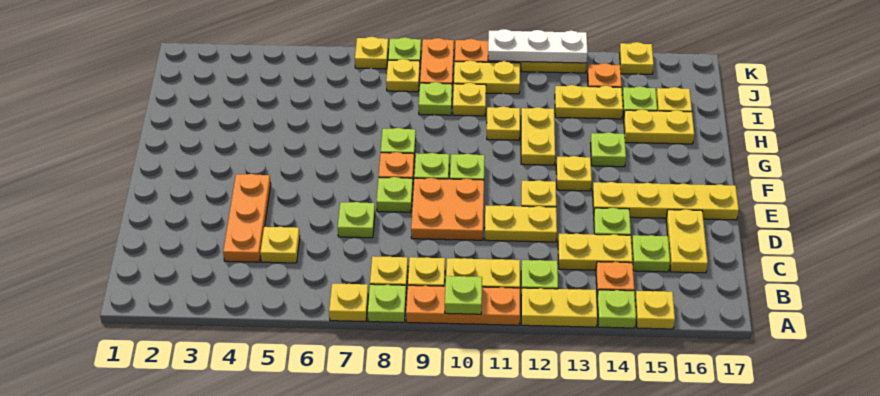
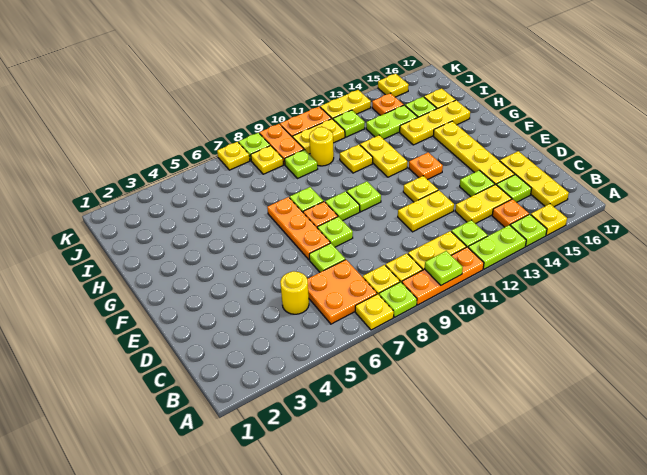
yellow plate A12:A13 level 1 -> lime plate A12:A13 level 1
orange plate C4:E4 level 1 -> orange plate E7:G7 level 1
yellow plate C5 level 1 -> yellow round brick C5 level 1
yellow plate C16:D16 level 1 -> yellow plate B16:D16 level 1
orange plate D9:E10 level 1 -> orange plate B6:C7 level 1
yellow plate E14:E17 level 1 -> yellow plate D15:G15 level 1
yellow plate F13 level 1 -> orange plate F13 level 1
lime plate G14 level 1 -> lime plate J12 level 1
yellow plate H15:H16 level 1 -> yellow plate H14:H16 level 1
yellow plate I10 level 1 -> yellow round brick I10 level 1
yellow plate I13:I14 level 1 -> lime plate I13:I14 level 1
white plate K11:K13 level 2 -> none

